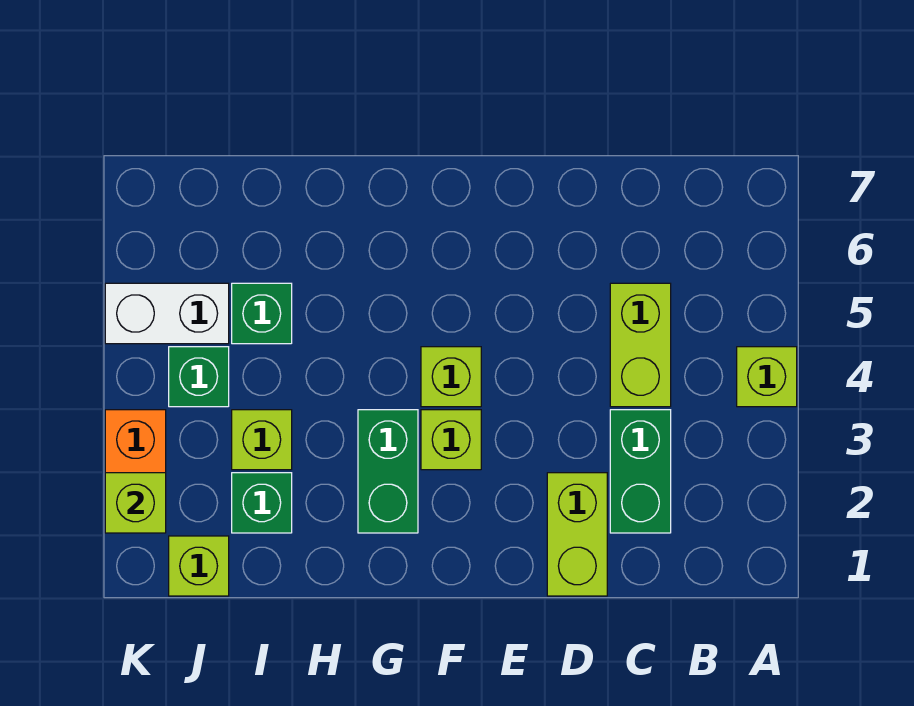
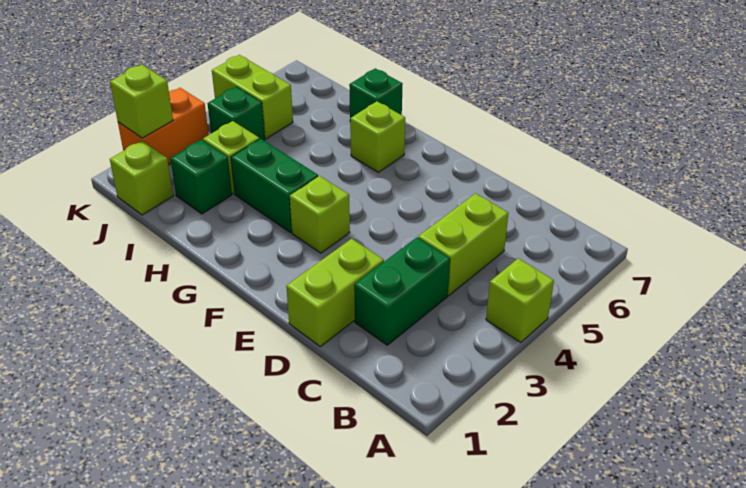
lime brick F4 level 1 -> lime brick G6 level 1
green brick G2:G3 level 1 -> green brick G3:H3 level 1
green brick I5 level 1 -> green brick H7 level 1
white brick J5:K5 level 1 -> lime brick J5:K5 level 1

